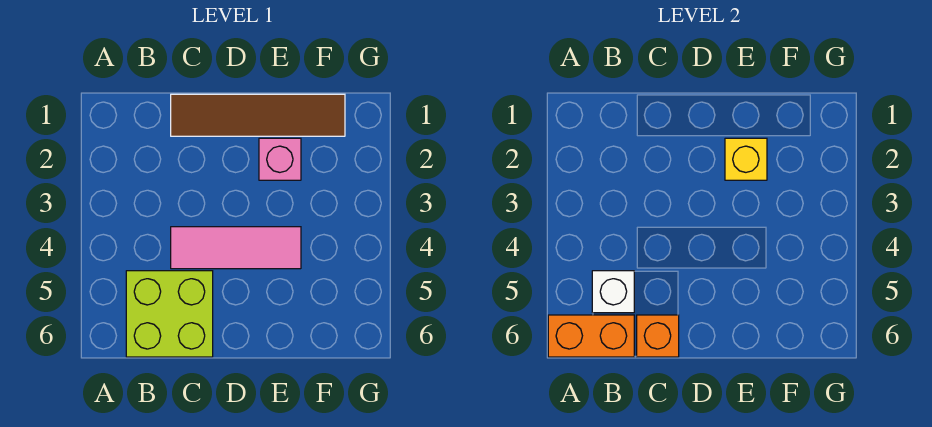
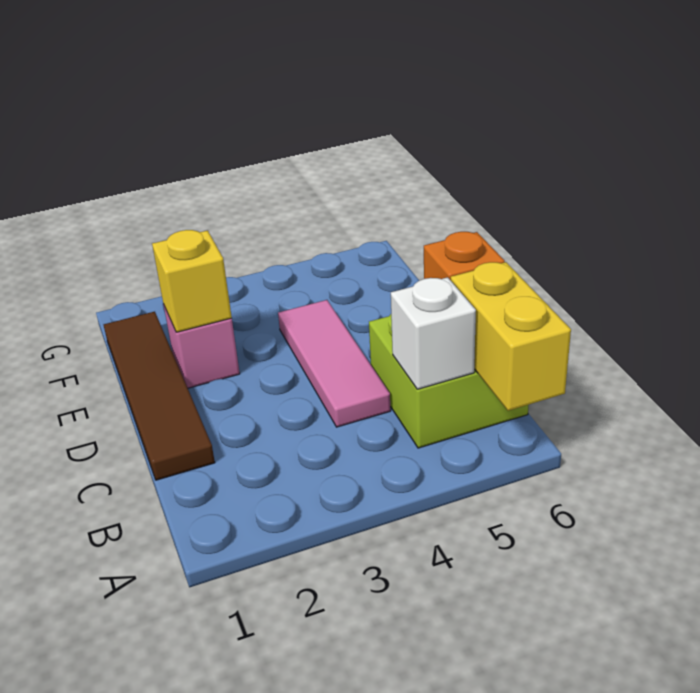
orange brick A6:B6 level 2 -> yellow brick A6:B6 level 2

